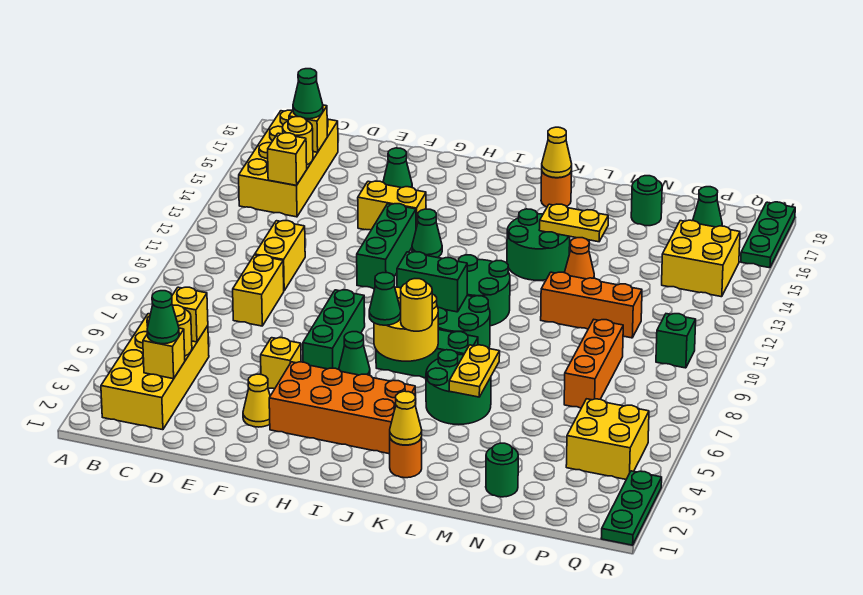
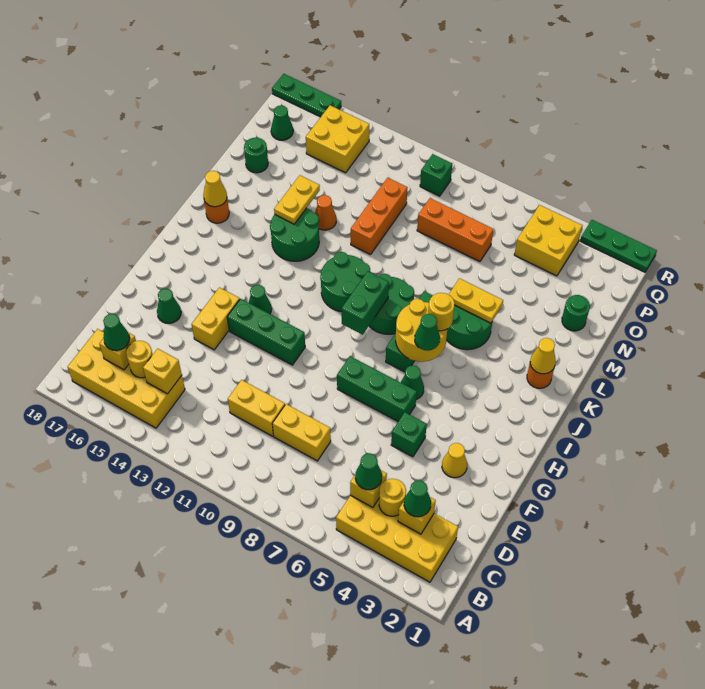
none -> green cone C5 level 3
yellow brick F5 level 1 -> green brick F5 level 1
orange brick G3:J4 level 1 -> none

